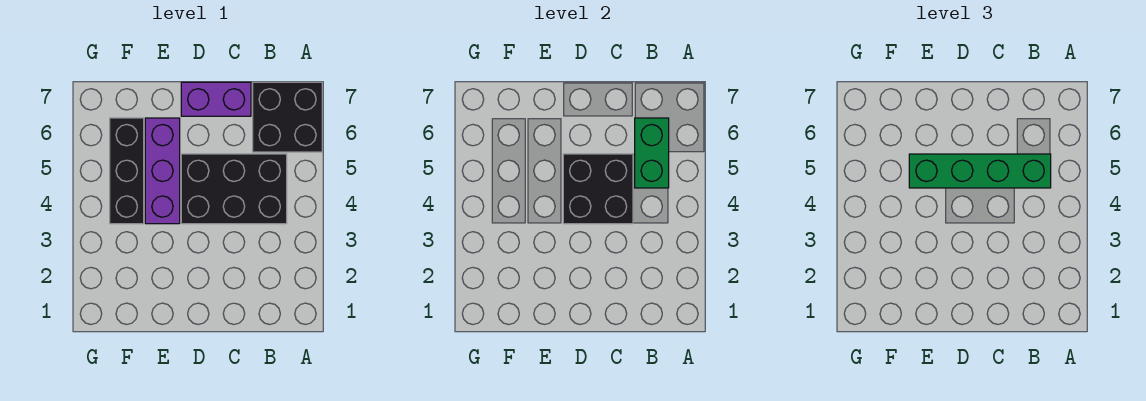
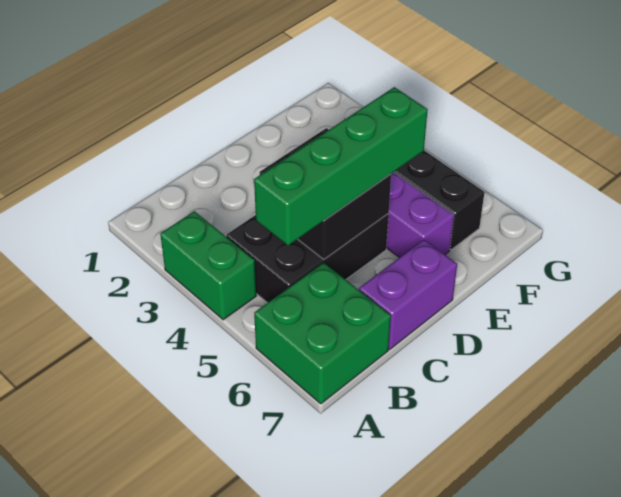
black brick A6:B7 level 1 -> green brick A6:B7 level 1
green brick B5:B6 level 2 -> green brick A3:A4 level 1

